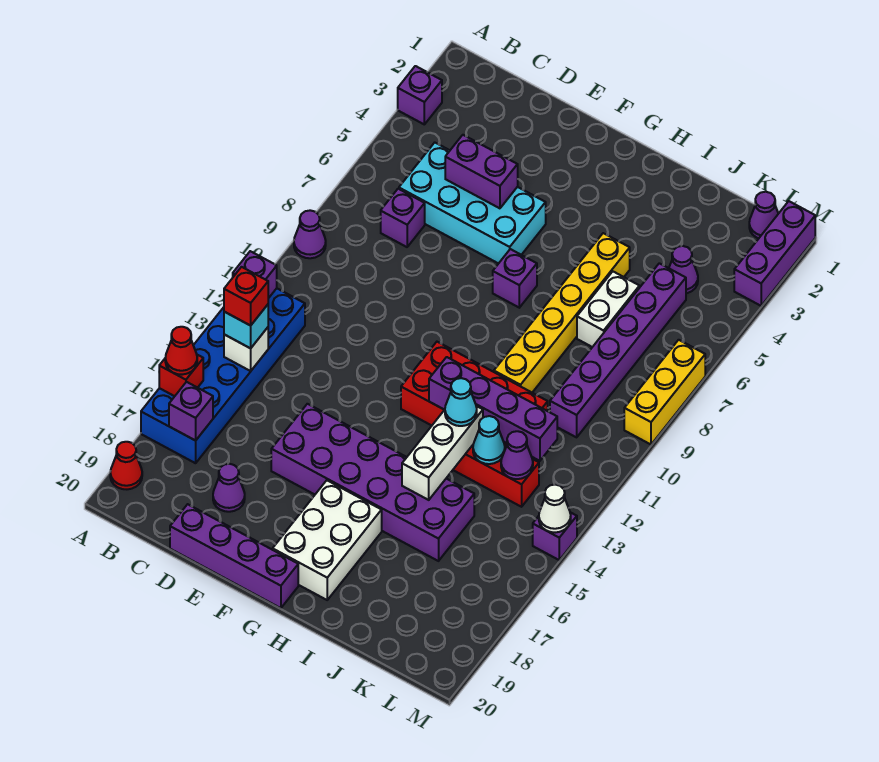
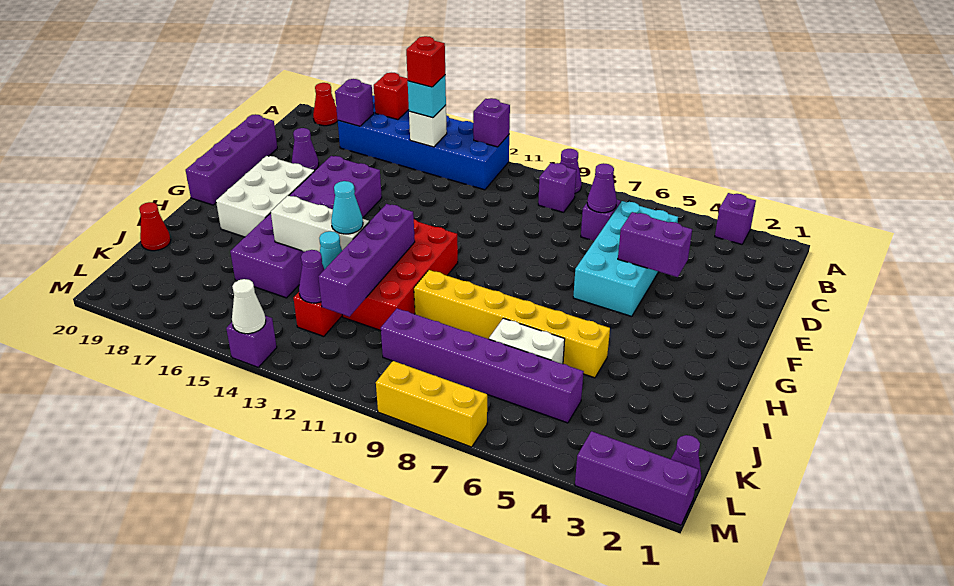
red cone A16 level 3 -> red cone J20 level 1
purple brick D5:E5 level 2 -> purple brick E4:E5 level 2
purple brick G7 level 1 -> purple brick B9 level 1
white brick G17:H19 level 1 -> white brick F17:H18 level 1
purple cone K4 level 1 -> purple cone C7 level 2

